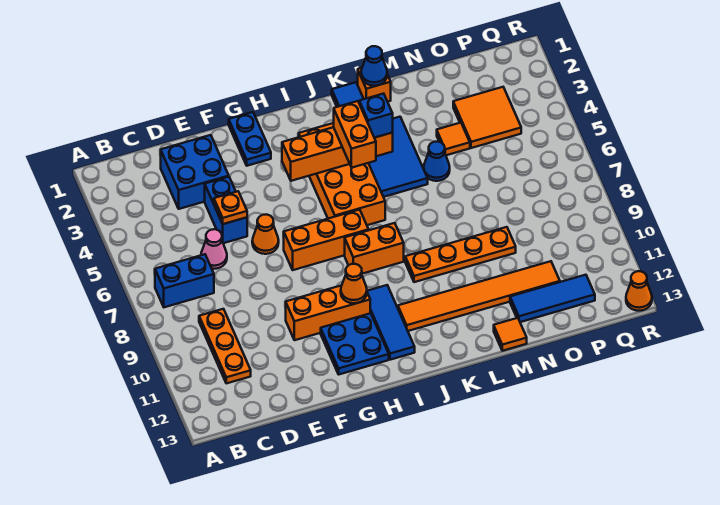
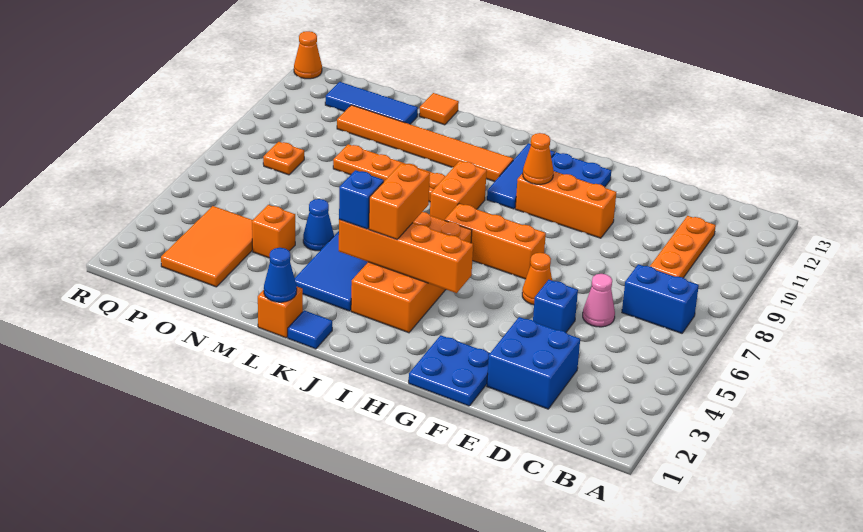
blue brick E4:E5 level 1 -> blue brick E5 level 1
orange plate E5 level 2 -> orange plate P8 level 1
blue plate G1:G2 level 1 -> blue plate F1:G2 level 1
orange brick I8:J8 level 1 -> orange brick J8:J9 level 1
orange tile N4 level 1 -> orange brick N4 level 1
orange tile O3:P4 level 1 -> orange tile O2:P4 level 1

